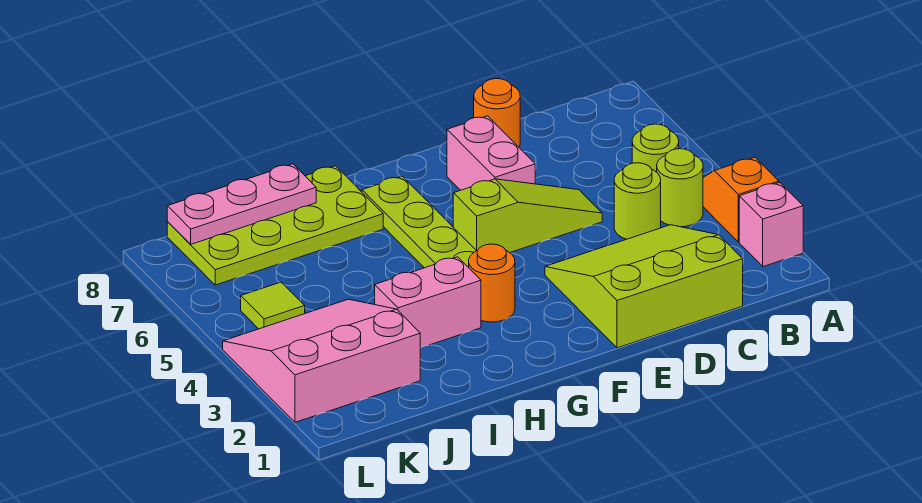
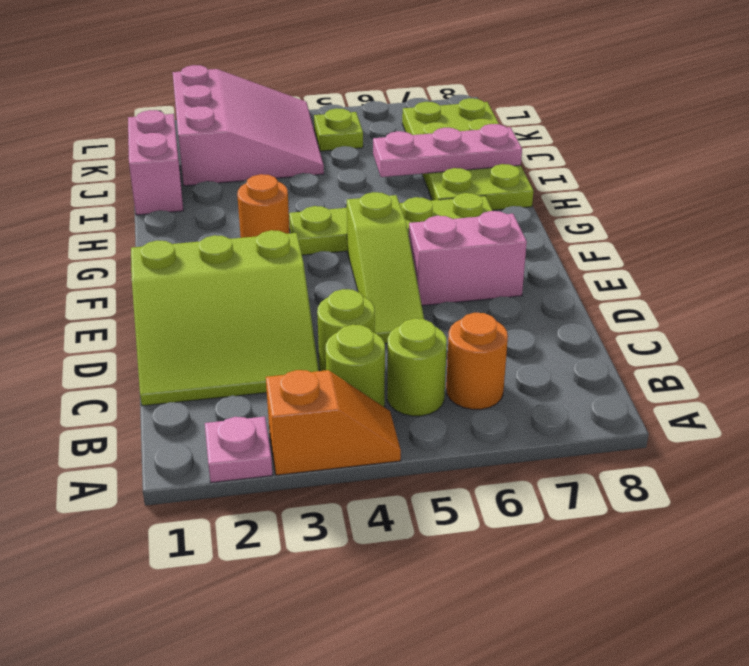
pink brick A2 level 1 -> pink plate A2 level 1
lime slope C1:E3 level 1 top 1 -> lime slope C1:E3 level 1 top E
orange round brick D8 level 1 -> orange round brick B6 level 1
pink brick H3:I3 level 1 -> pink brick I1:J1 level 1
pink plate I8:K8 level 2 -> pink plate I6:I8 level 2
lime tile K5 level 1 -> lime plate K5 level 1

